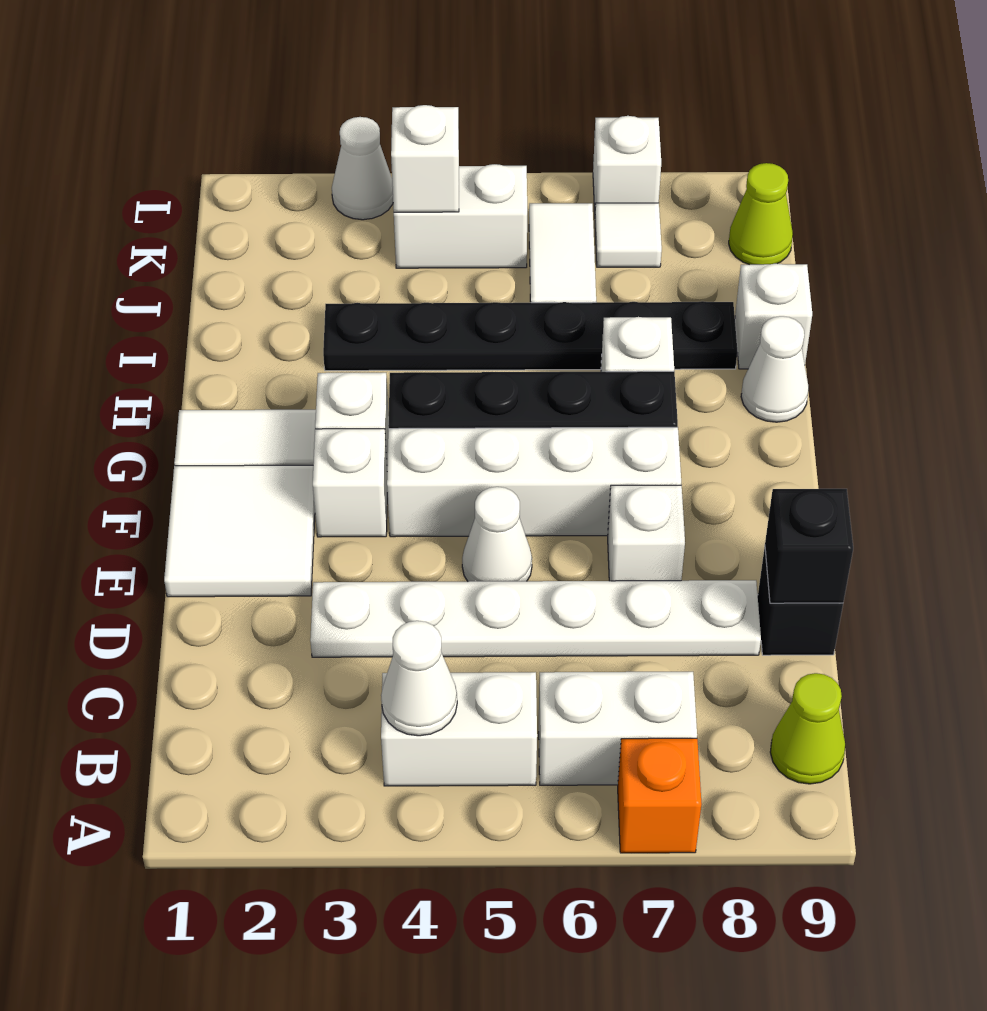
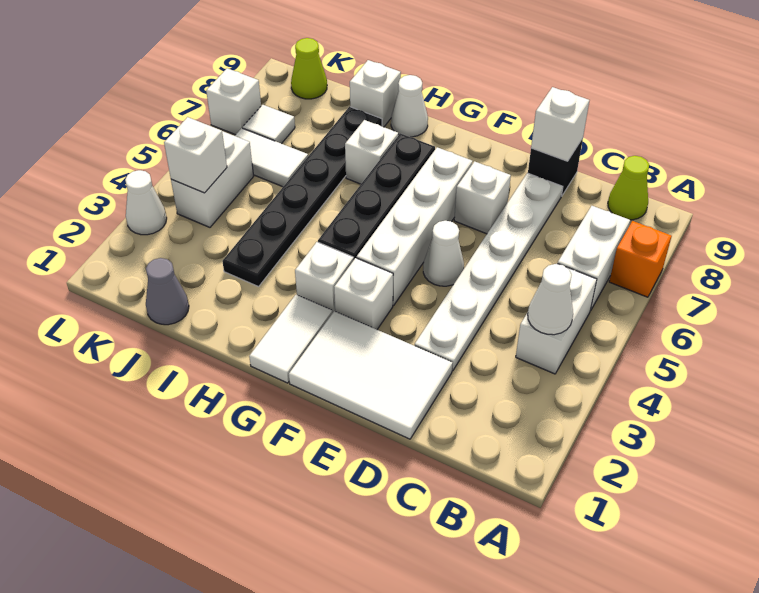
black brick D9 level 2 -> white brick D9 level 2
white tile E1:F2 level 1 -> white tile D1:F2 level 1
none -> grey cone J1 level 1

